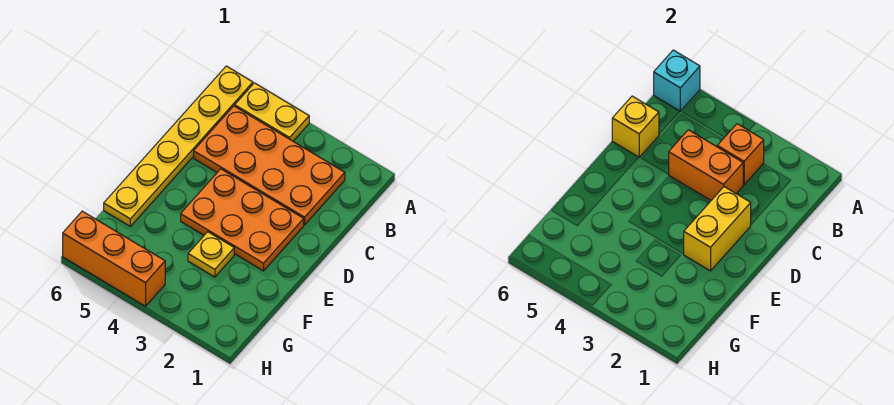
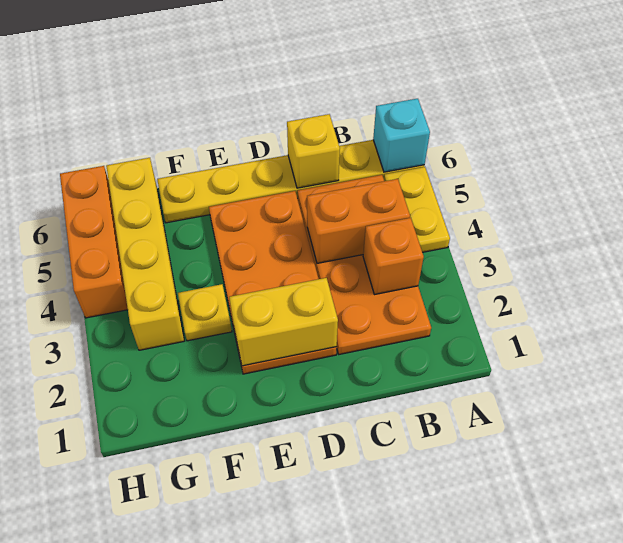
orange brick C3:C4 level 2 -> orange brick B4:C4 level 2
orange plate D2:E4 level 1 -> orange plate D2:E5 level 1
none -> yellow brick G3:G6 level 1

